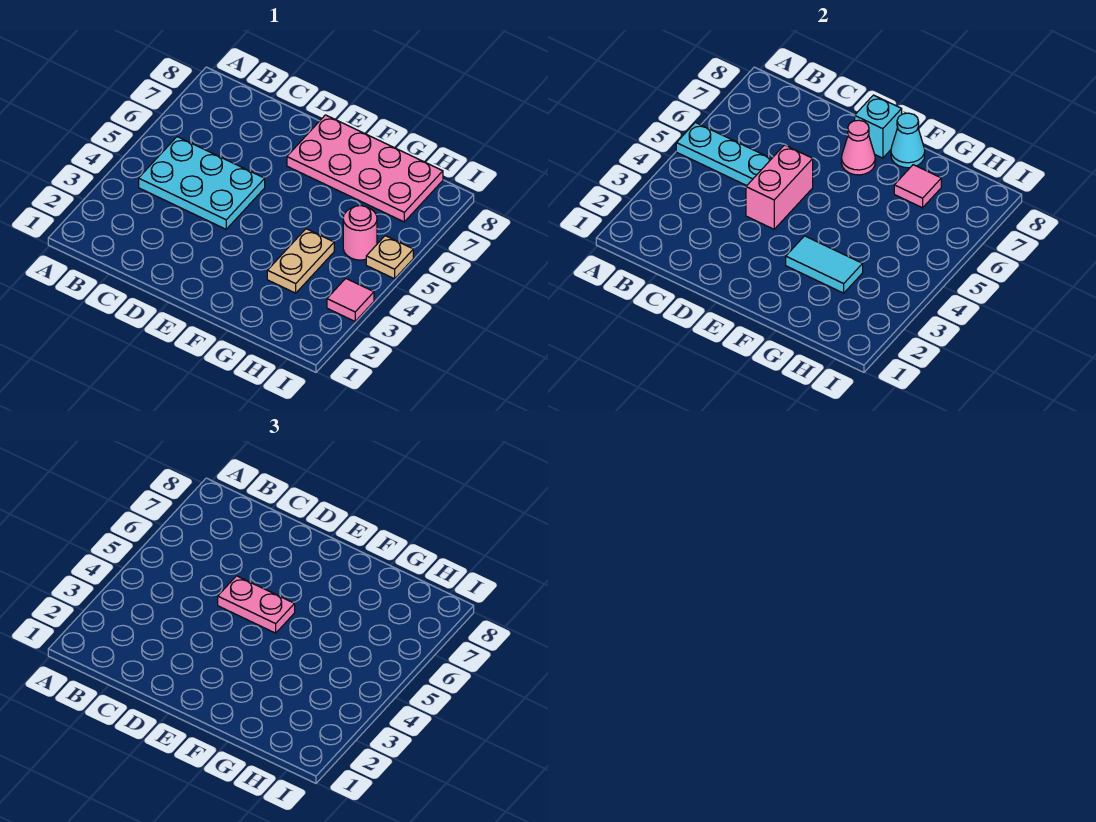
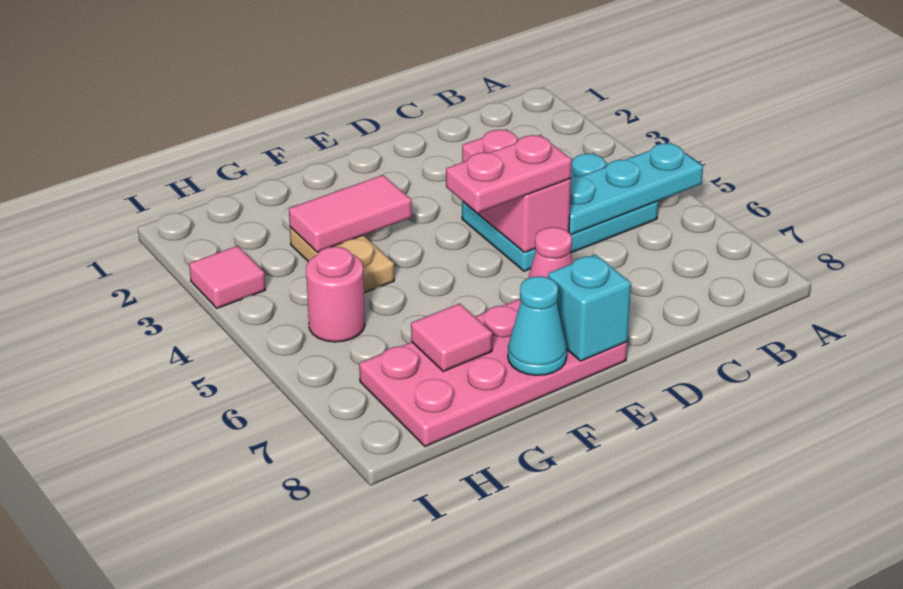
cyan tile F3:G3 level 2 -> pink tile F3:G3 level 2
tan plate I5 level 1 -> none

